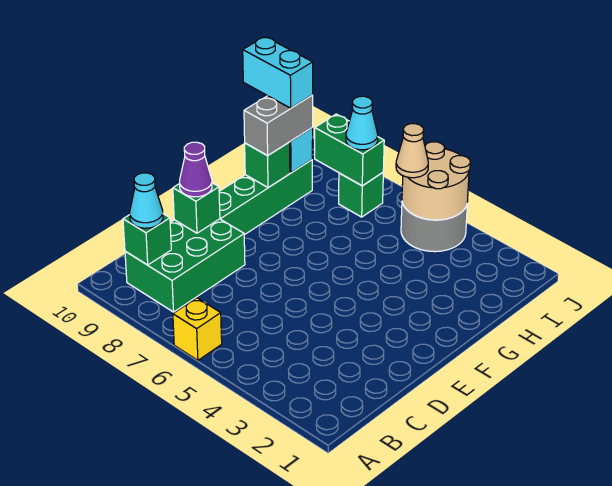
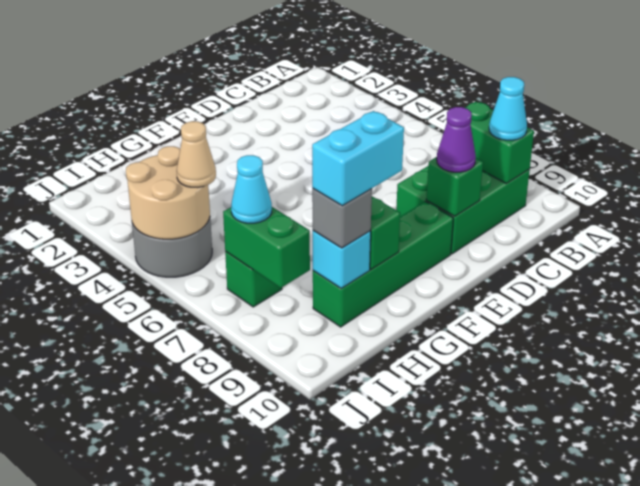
yellow brick A6 level 1 -> none
green brick B9 level 2 -> green brick B8:B9 level 2
grey brick G9:H9 level 3 -> grey brick H9 level 3
cyan brick H9:H10 level 4 -> cyan brick G9:H9 level 4

